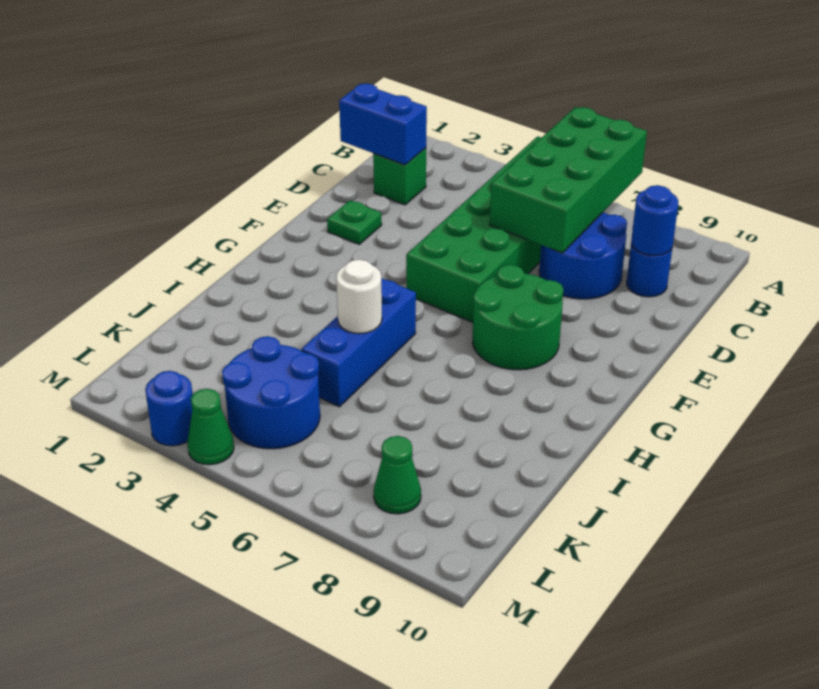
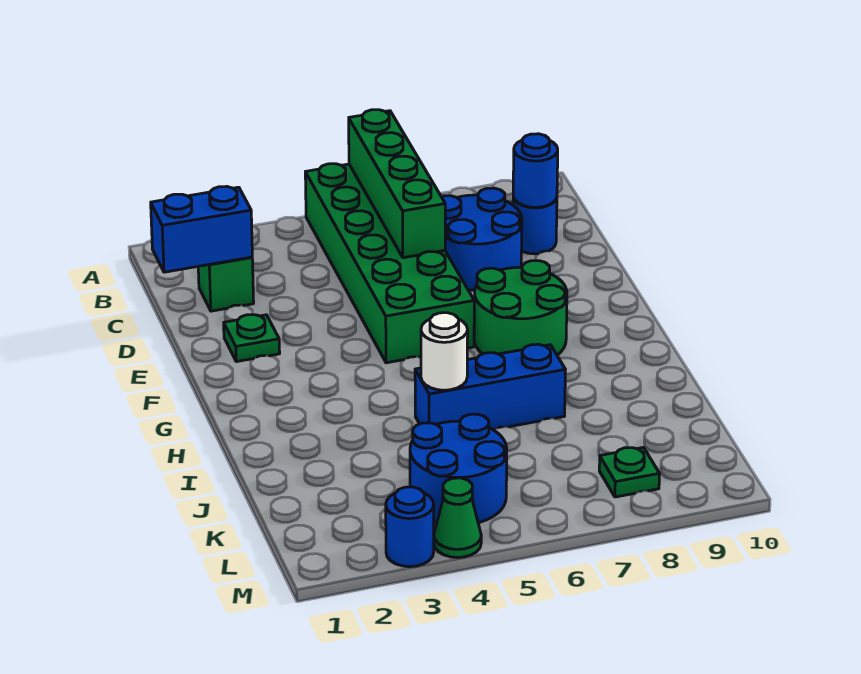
green brick A6:D7 level 2 -> green brick A6:D6 level 2
blue brick H5:J5 level 1 -> blue brick I5:I7 level 1
green cone L8 level 1 -> green plate L8 level 1

